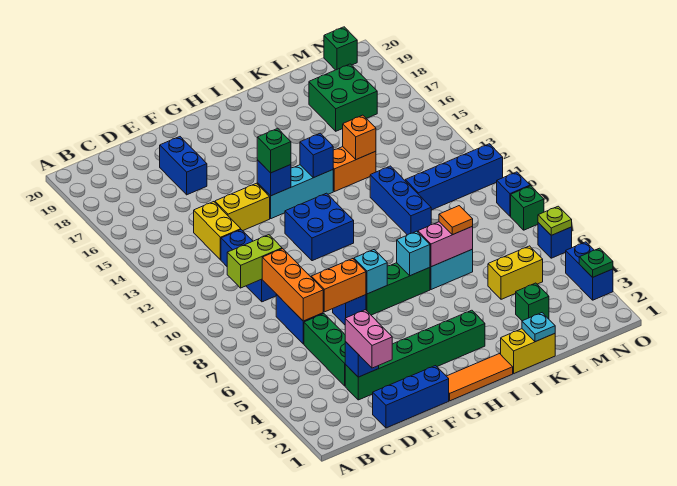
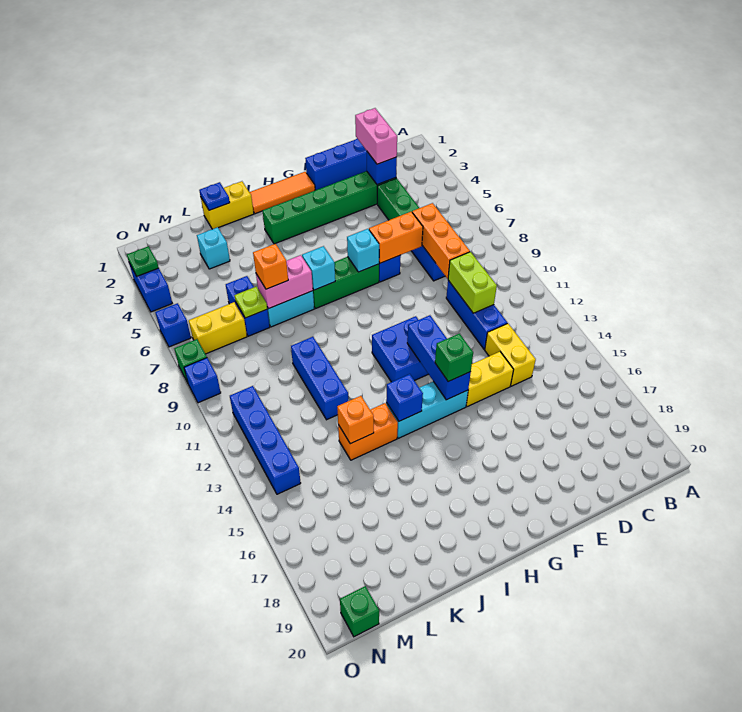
lime brick C10:D10 level 2 -> lime brick D10:D11 level 2
blue brick E17:E18 level 1 -> blue brick L6:L7 level 1
blue brick G14 level 2 -> blue brick G12:G14 level 2
cyan plate K1 level 2 -> blue plate K1 level 2
orange tile K7 level 3 -> orange brick K7 level 3
green brick L3 level 1 -> cyan brick L3 level 1
yellow brick L5:M5 level 1 -> yellow brick M7:N7 level 1
blue brick L11:O11 level 1 -> blue brick N11:N14 level 1
green brick L17:M18 level 1 -> none
lime plate O6 level 2 -> lime plate L7 level 2

